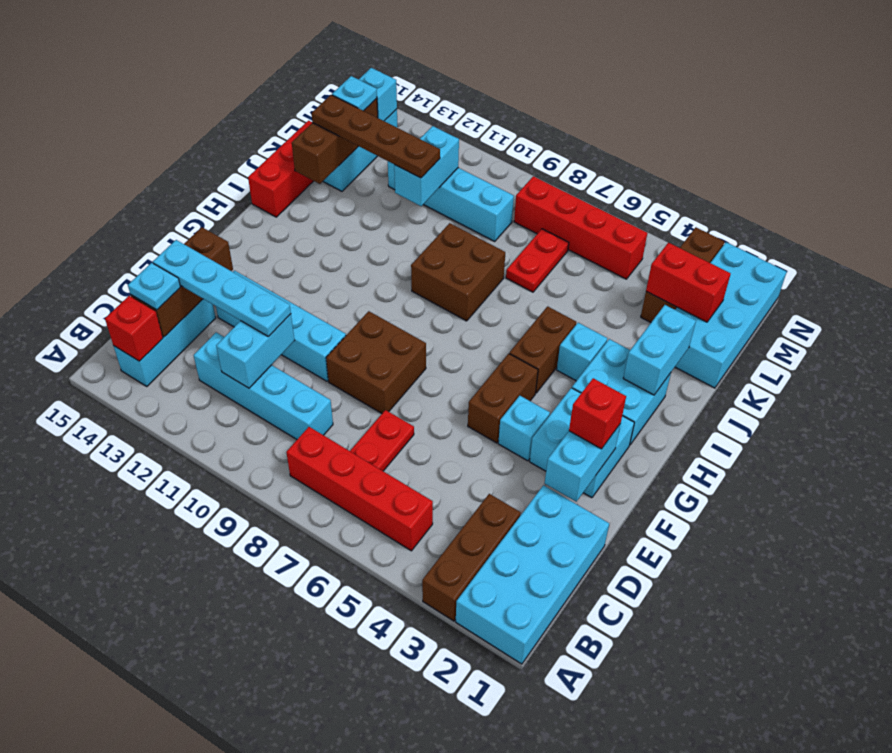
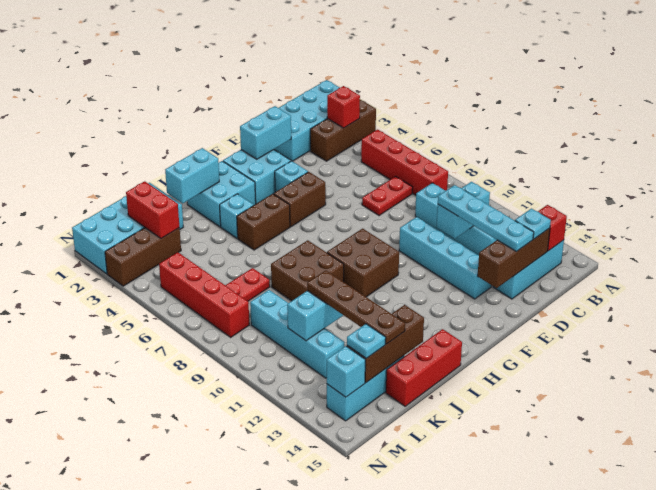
brown brick E8:F9 level 1 -> brown brick G9:H10 level 1
red brick F2 level 3 -> red brick B3 level 2

